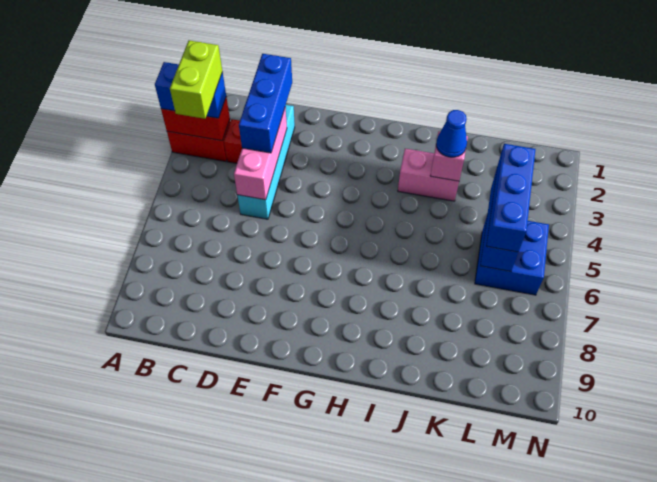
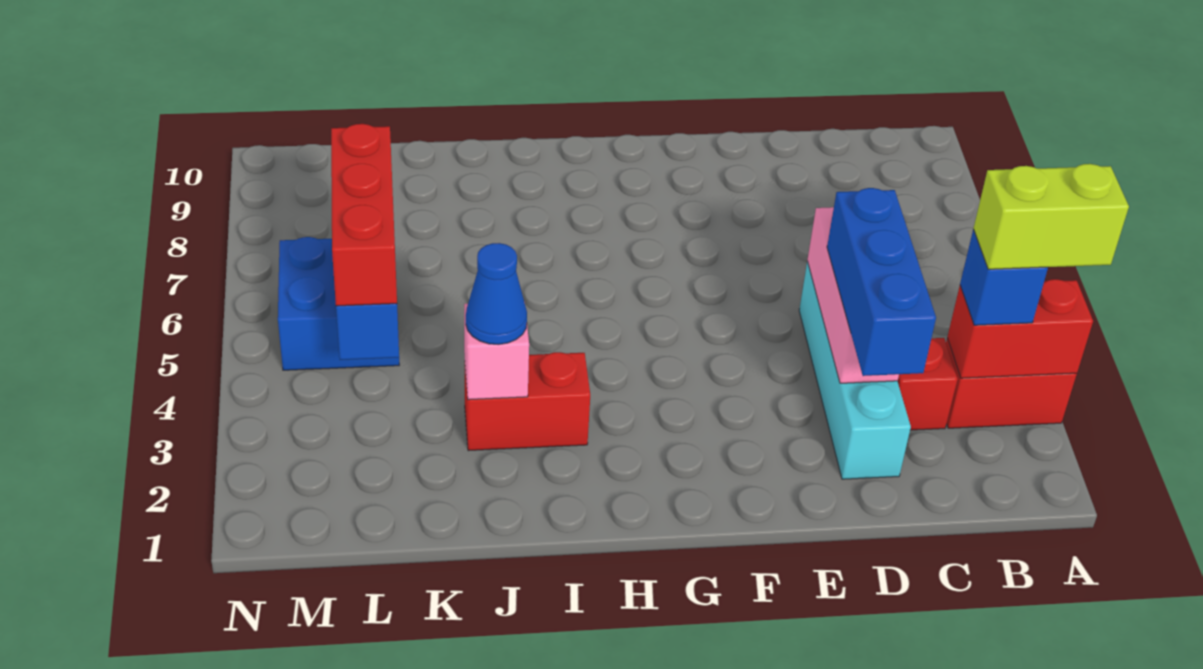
blue brick A3:B3 level 3 -> blue brick B3 level 3
lime brick B3:B4 level 4 -> lime brick A3:B3 level 4
pink brick I3:J3 level 1 -> red brick I3:J3 level 1
blue brick L4:L6 level 3 -> red brick L4:L6 level 3

